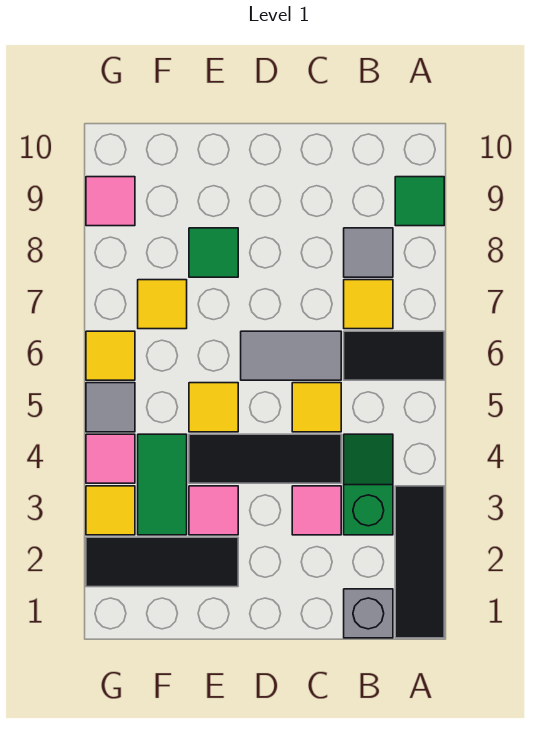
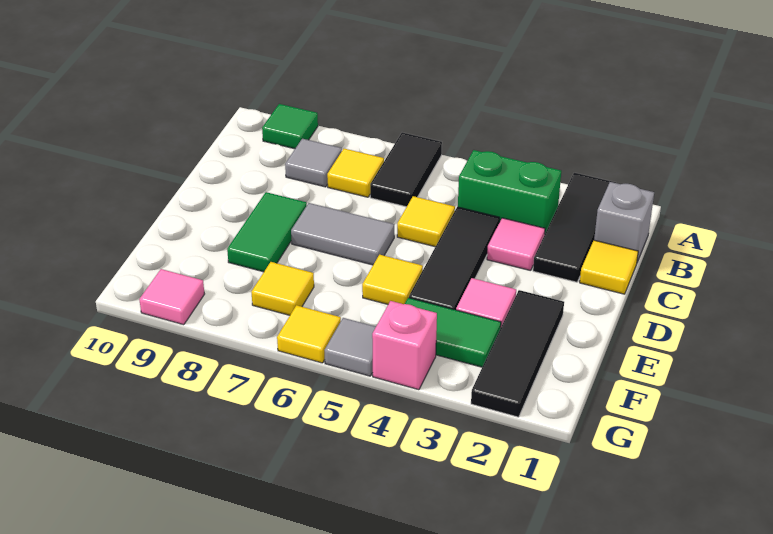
black tile A1:A3 level 1 -> black tile A2:C2 level 1
green slope B3:B4 level 1 top 3 -> green brick B3:B4 level 1
grey tile C6:D6 level 1 -> grey tile D6:D7 level 1
green tile E8 level 1 -> green tile D8:E8 level 1
yellow tile G3 level 1 -> yellow tile C1 level 1
pink tile G4 level 1 -> pink brick G4 level 1

